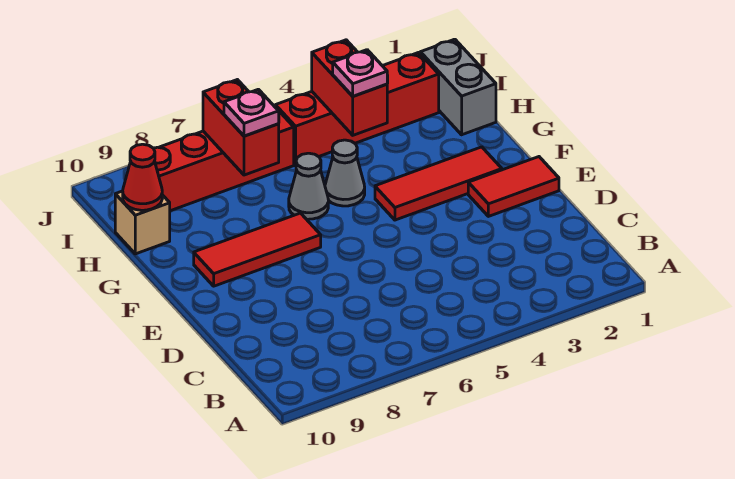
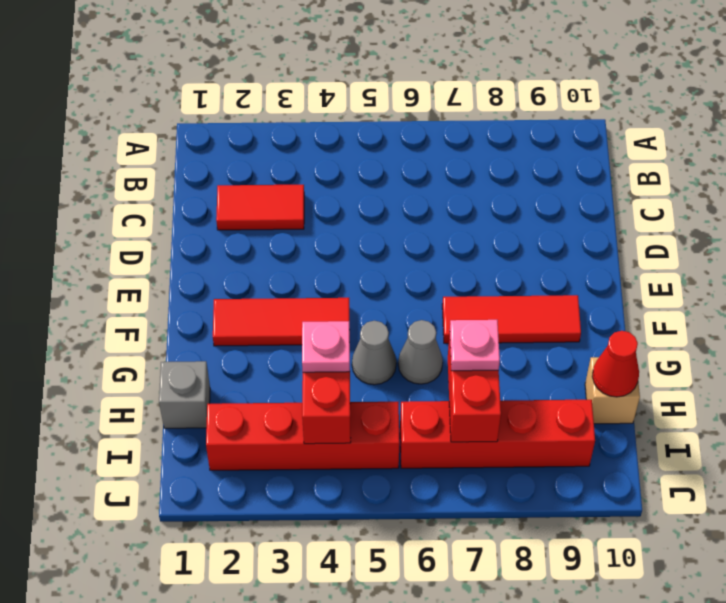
red tile E1:E2 level 1 -> red tile C2:C3 level 1
grey brick H1:I1 level 1 -> grey brick H1 level 1

